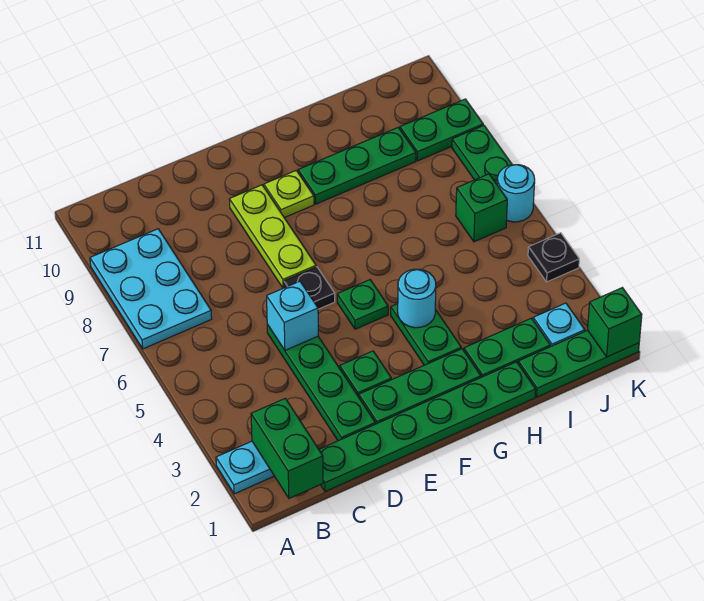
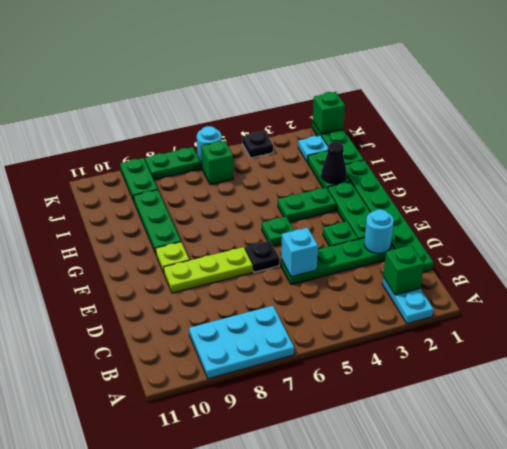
green brick B1:B2 level 2 -> green brick B2 level 2
cyan round brick G4 level 2 -> cyan round brick D2 level 2
none -> black cone H2 level 2

